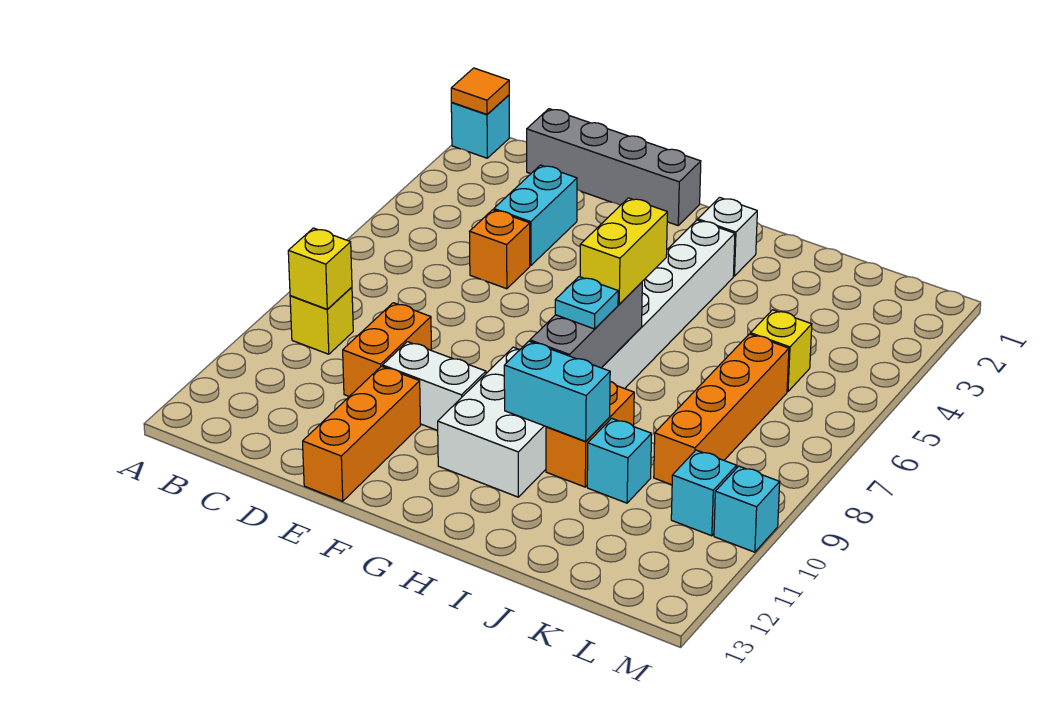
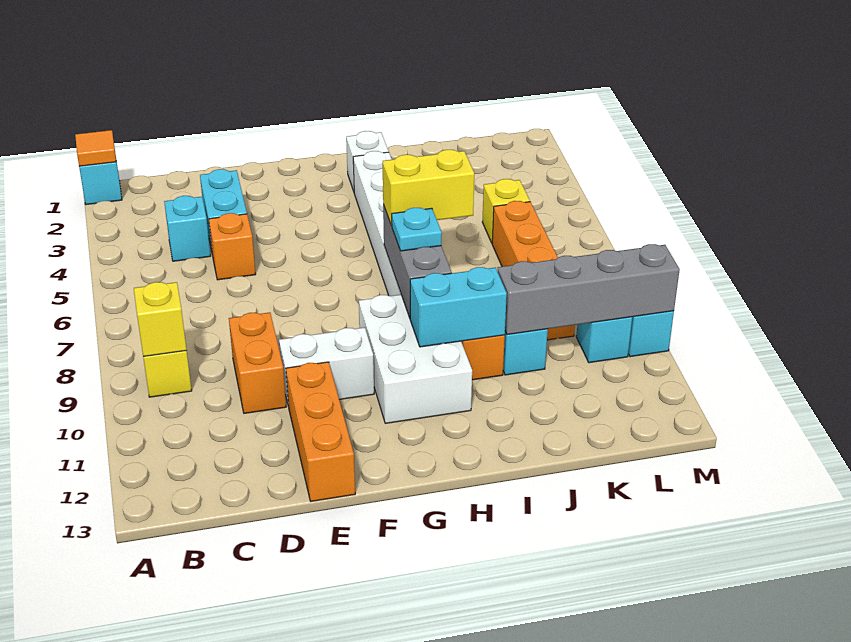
grey brick C1:F1 level 1 -> grey brick J10:M10 level 2
none -> cyan brick C4 level 1
yellow brick H6:H7 level 3 -> yellow brick H7:I7 level 3

